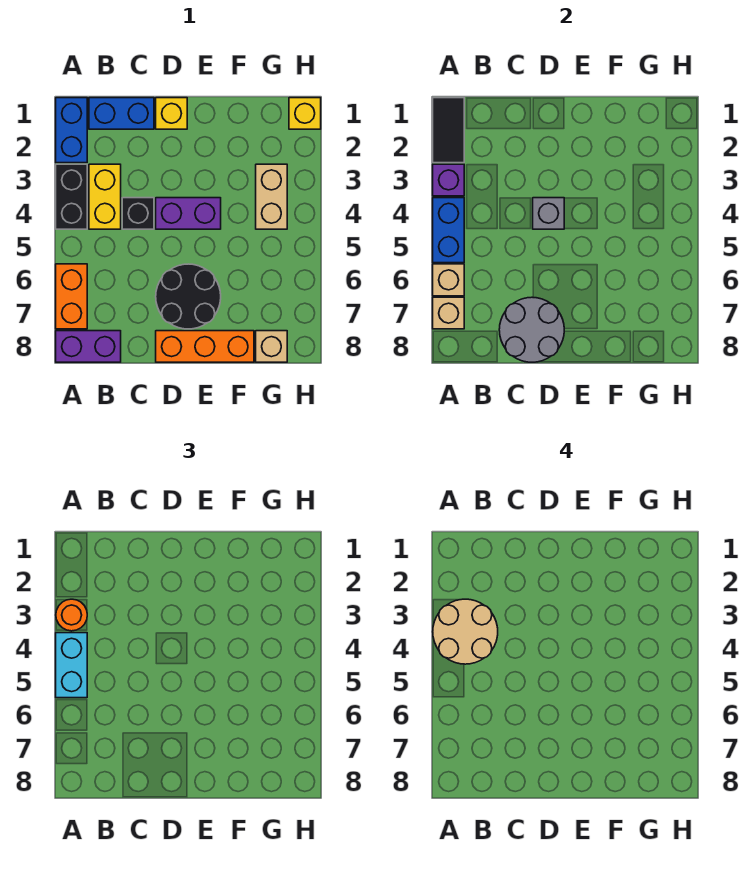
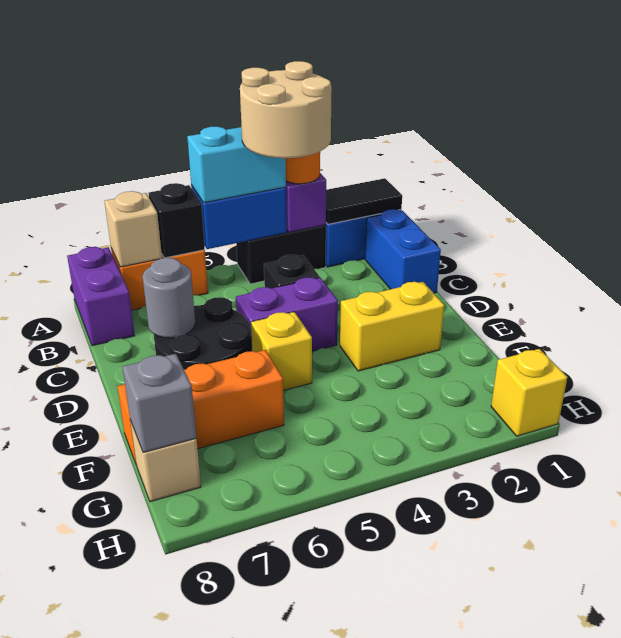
tan brick A6 level 2 -> black brick A6 level 2
yellow brick B3:B4 level 1 -> yellow brick E2:E3 level 1
grey round brick C7:D8 level 2 -> grey round brick D7 level 2
yellow brick D1 level 1 -> yellow brick E5 level 1
purple brick D4:E4 level 1 -> purple brick D4:D5 level 1
grey brick D4 level 2 -> grey brick G8 level 2
orange brick D8:F8 level 1 -> orange brick F6:F8 level 1
tan brick G3:G4 level 1 -> none

